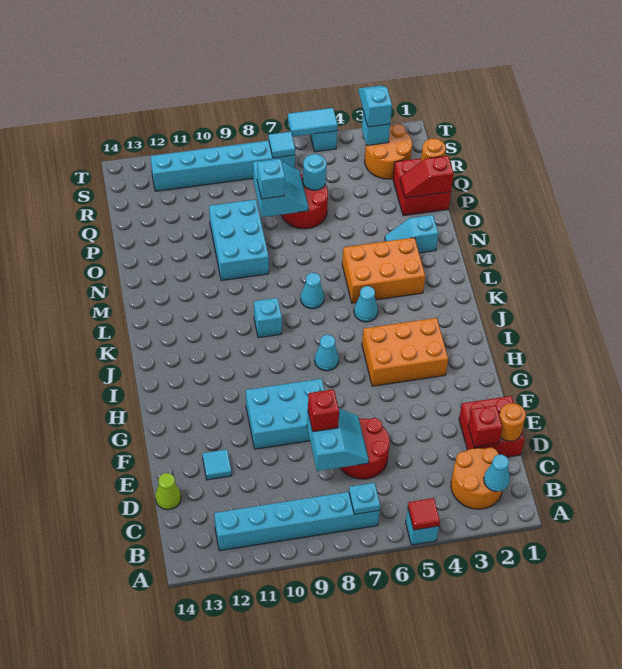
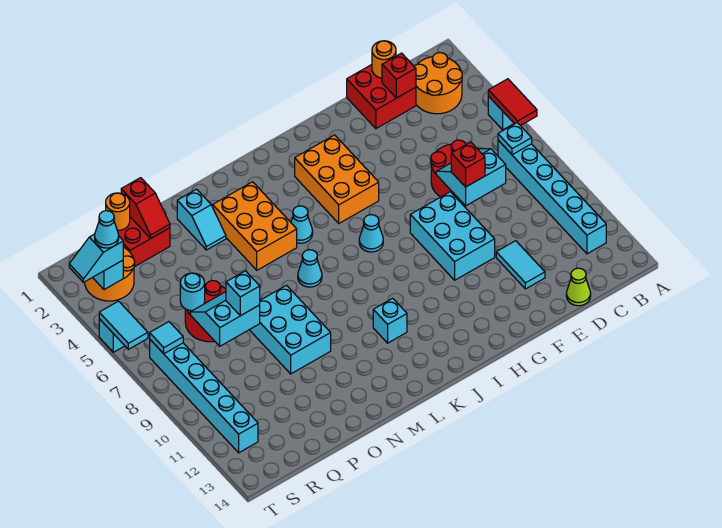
red tile A5 level 2 -> red tile A5:A6 level 2
cyan cone B2 level 2 -> cyan cone S3 level 4
cyan tile E12 level 1 -> cyan tile E11:E12 level 1
cyan brick K9 level 1 -> cyan brick K11 level 1
cyan brick N9:P10 level 1 -> cyan brick N8:O10 level 1

